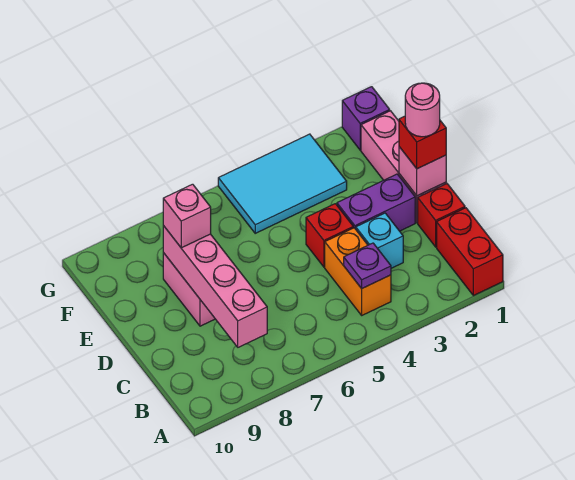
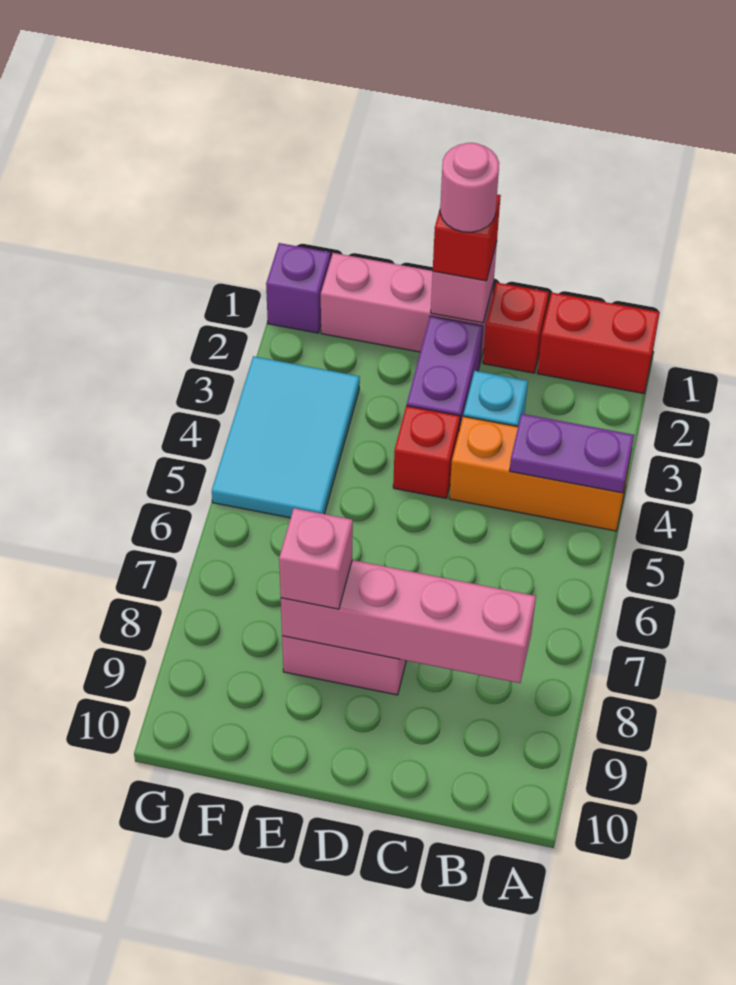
orange brick B4:C4 level 1 -> orange brick A4:C4 level 1
purple plate B4 level 2 -> purple plate A4:B4 level 2

